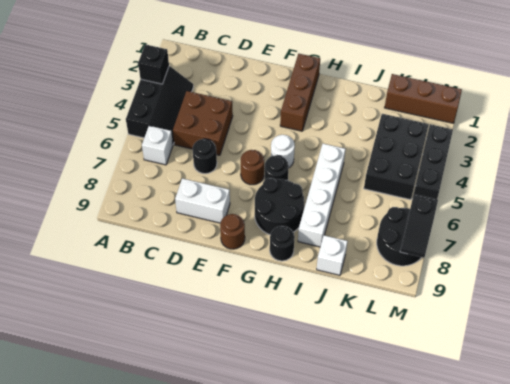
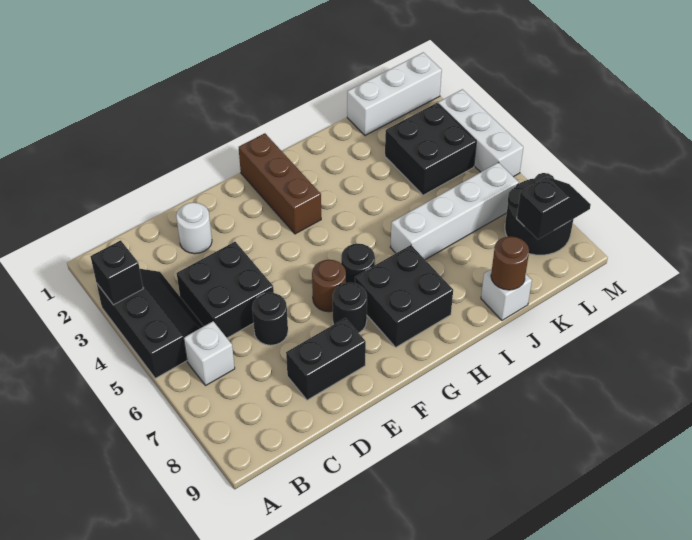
brown brick C4:D5 level 1 -> black brick C4:D5 level 1
white brick D8:E8 level 1 -> black brick D8:E8 level 1
brown round brick F9 level 1 -> brown round brick J9 level 2
white round brick G5 level 1 -> white round brick D2 level 1
black round brick G7:H8 level 1 -> black brick G7:H8 level 1
black round brick H9 level 1 -> black round brick F7 level 1
white brick I5:I8 level 1 -> white brick I6:L6 level 1
brown brick K1:M1 level 1 -> white brick K1:M1 level 1
black brick K3:L5 level 1 -> black brick K3:L4 level 1
black brick M3:M5 level 1 -> white brick M3:M5 level 1
black slope M7:M8 level 2 top 7 -> black slope L8:M8 level 2 top L

